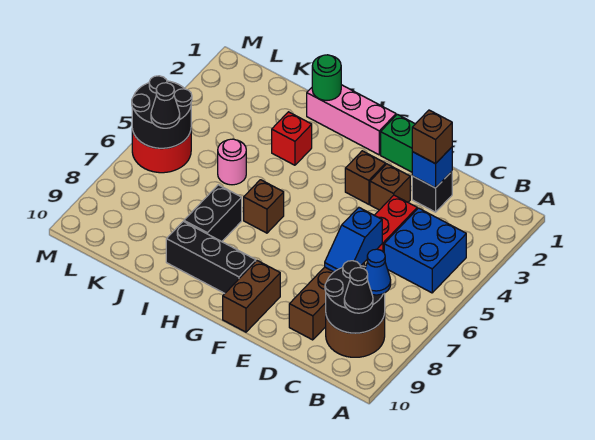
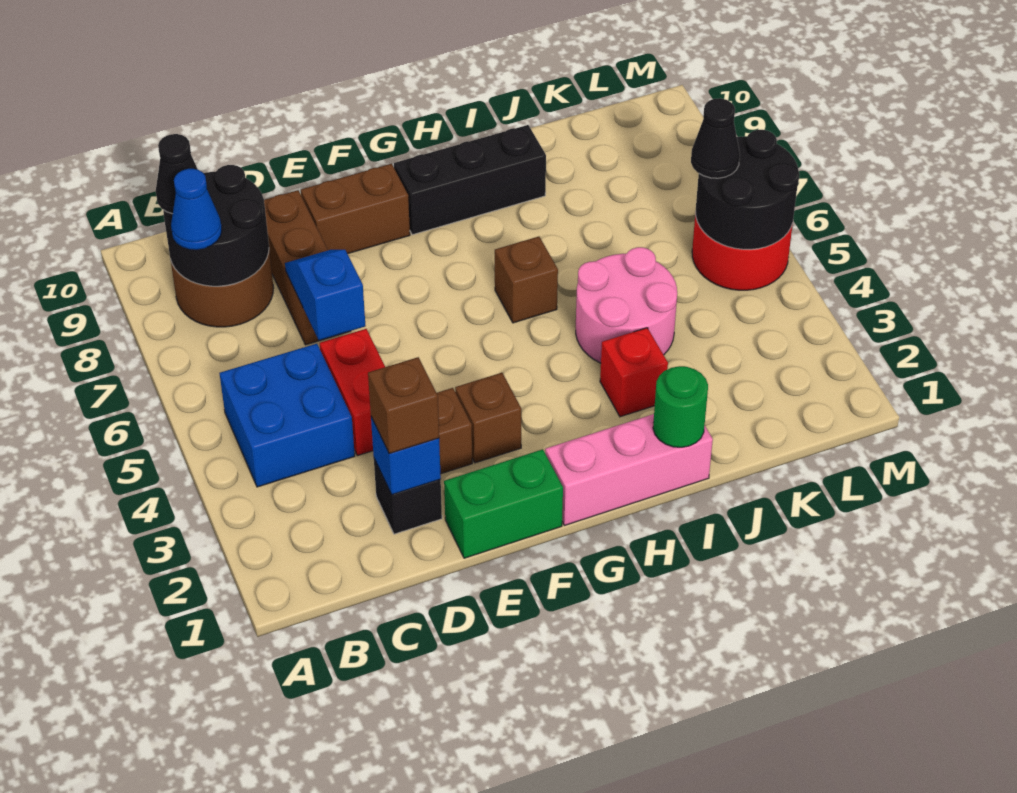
brown brick F9:F10 level 1 -> brown brick E9:F9 level 1
black brick I7:I8 level 1 -> none
pink round brick J5 level 1 -> pink round brick I4:J5 level 1

